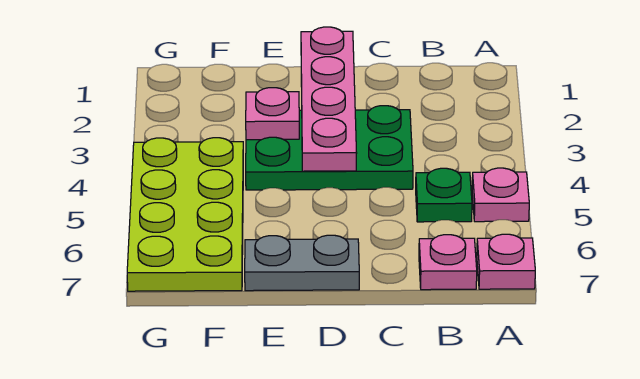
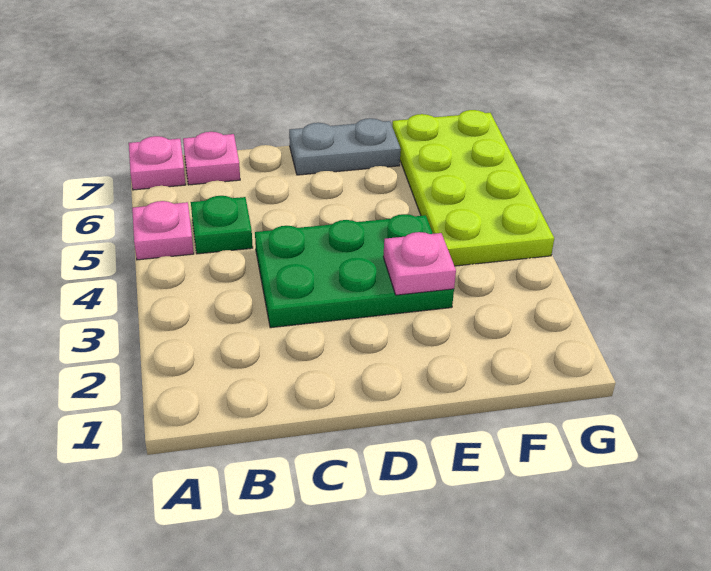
pink plate D1:D4 level 2 -> none

